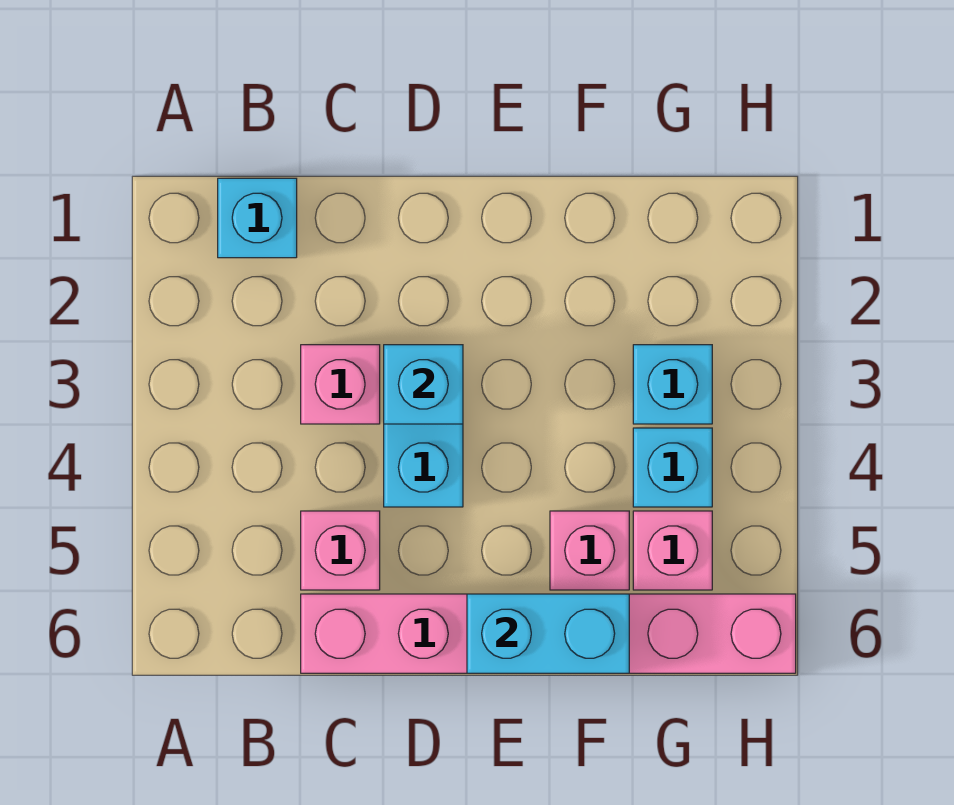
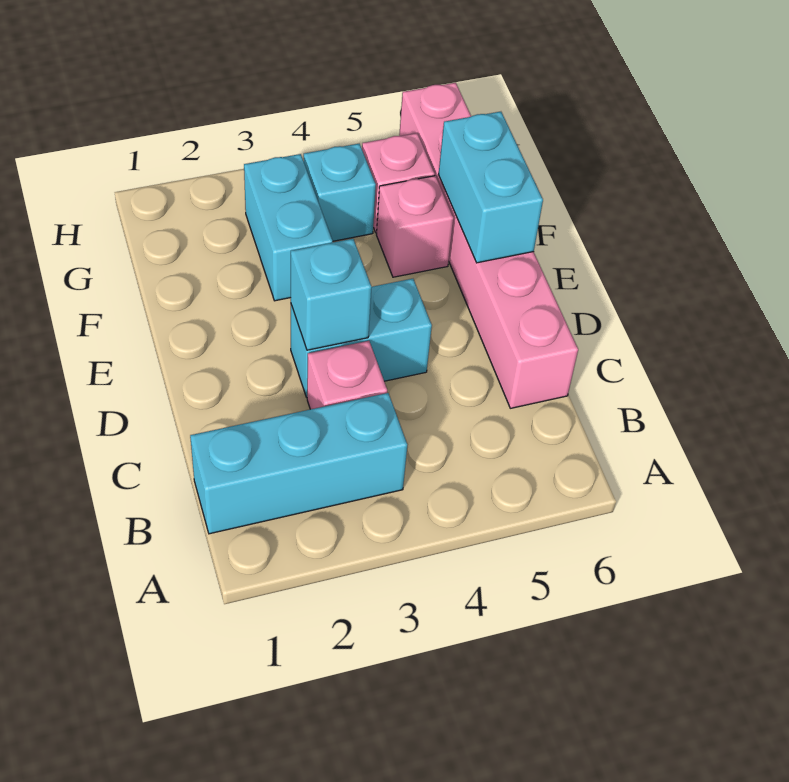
cyan brick B1 level 1 -> cyan brick B1:B3 level 1
pink brick C5 level 1 -> none
cyan brick G3 level 1 -> cyan brick F3:G3 level 1

